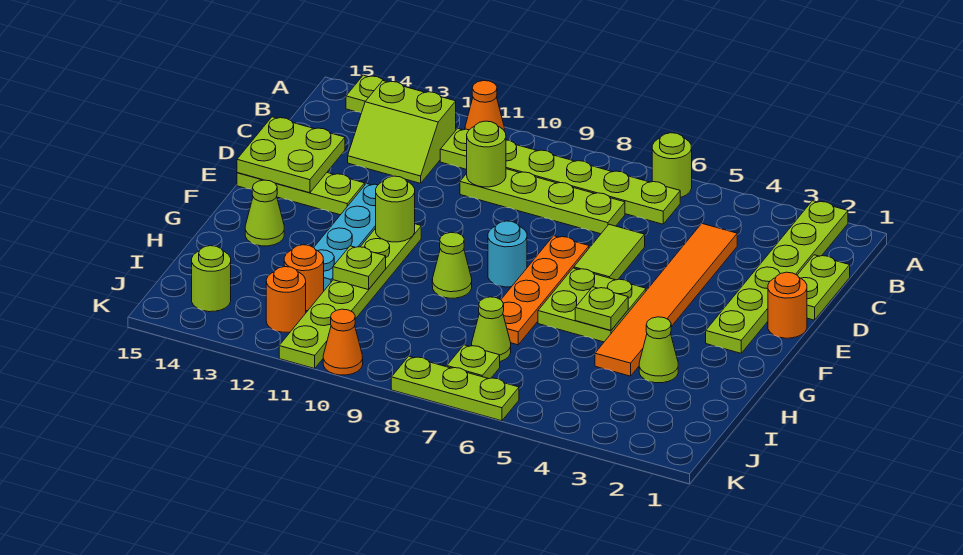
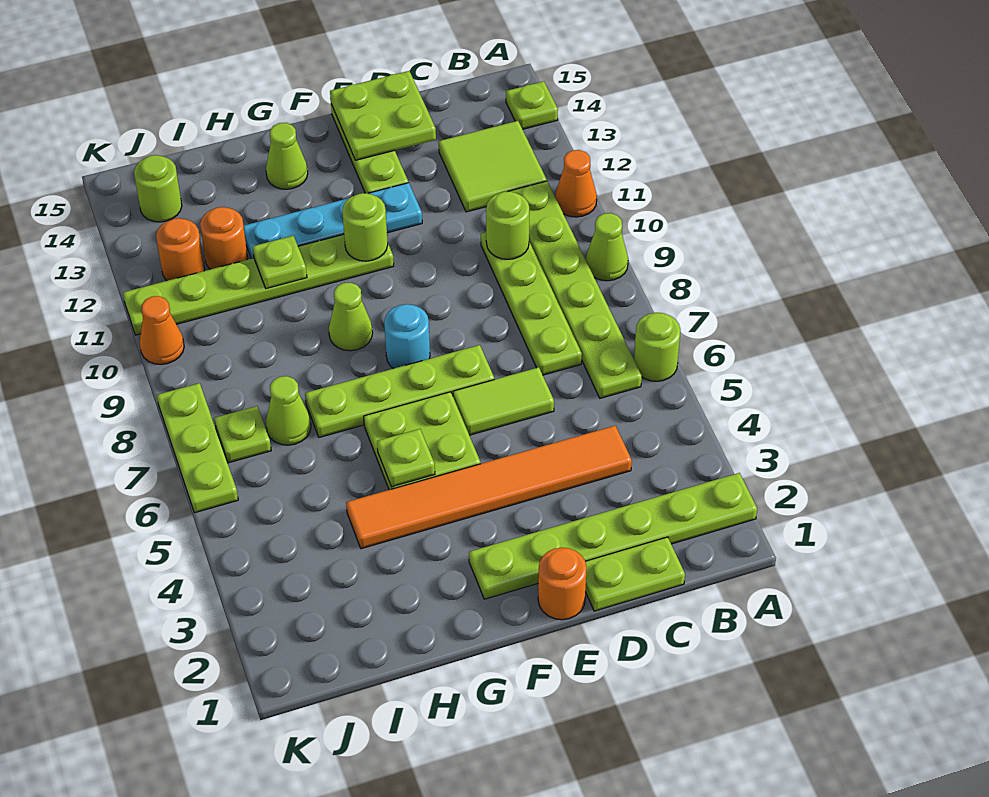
lime slope B12:C13 level 1 top B -> lime tile B12:C13 level 1
orange plate E7:H7 level 1 -> lime plate E7:H7 level 1
lime cone H3 level 1 -> lime cone A9 level 1

